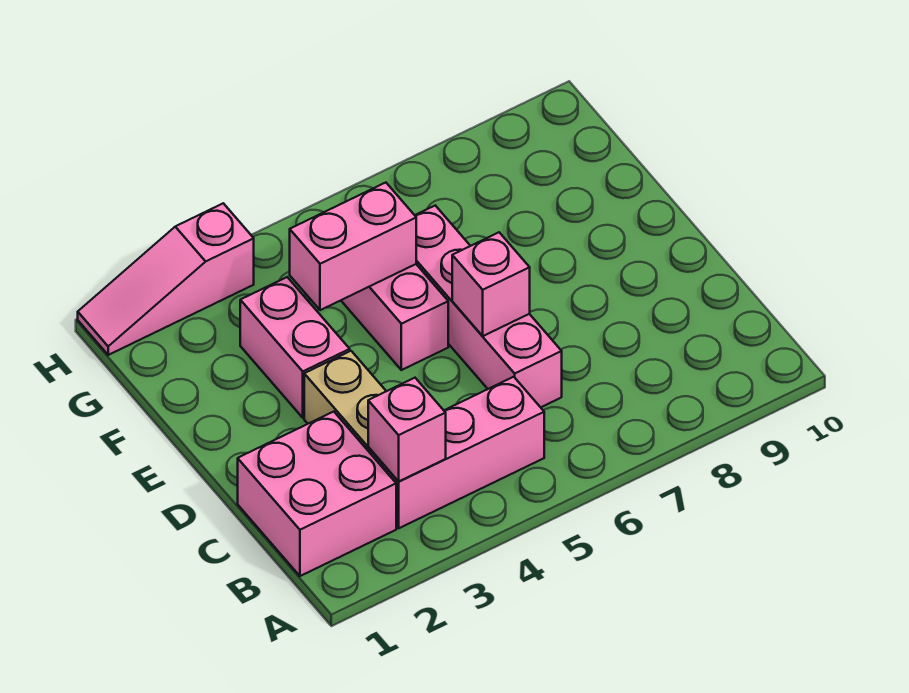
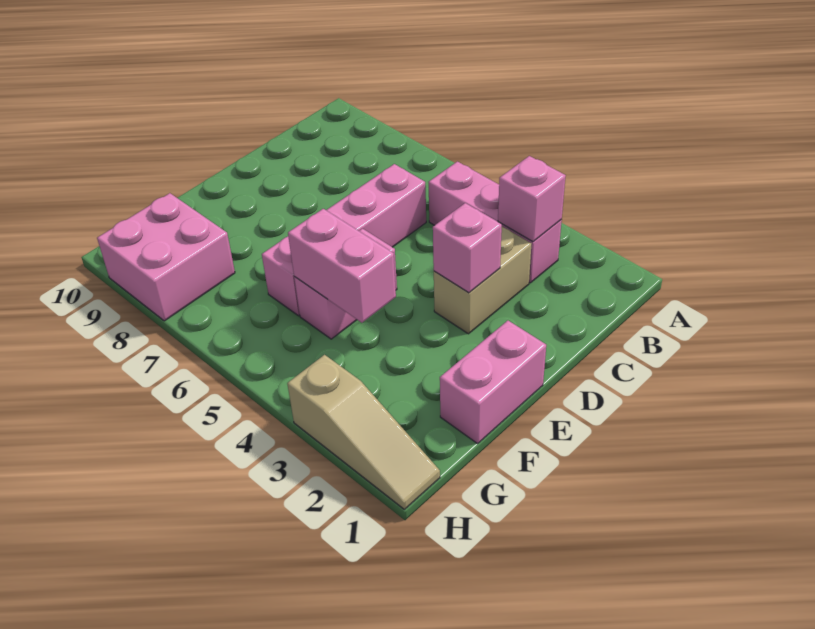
pink brick B1:C2 level 1 -> pink brick G8:H9 level 1
pink brick D6 level 2 -> pink brick D3 level 2
pink brick E3:F3 level 1 -> pink brick E1:F1 level 1
pink slope H1:H3 level 1 top 3 -> tan slope H1:H3 level 1 top 3

